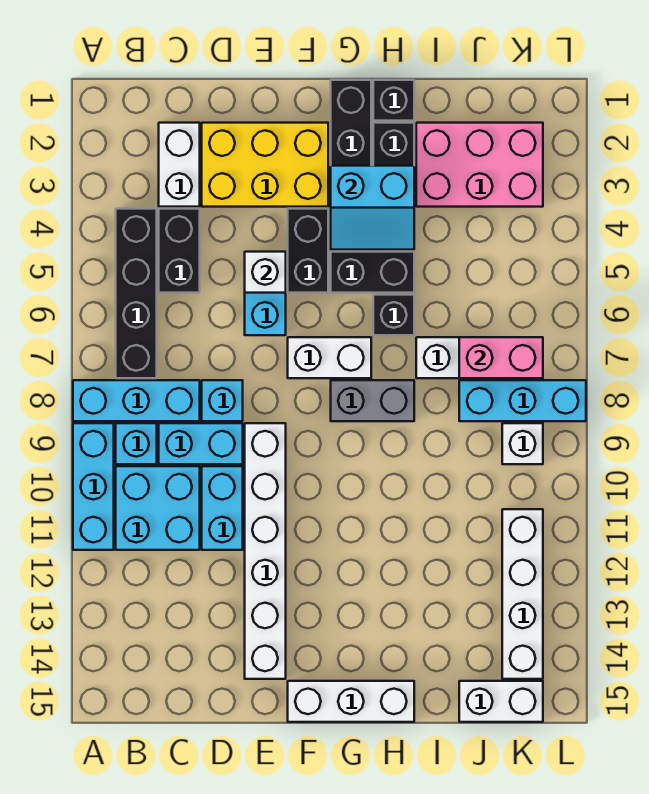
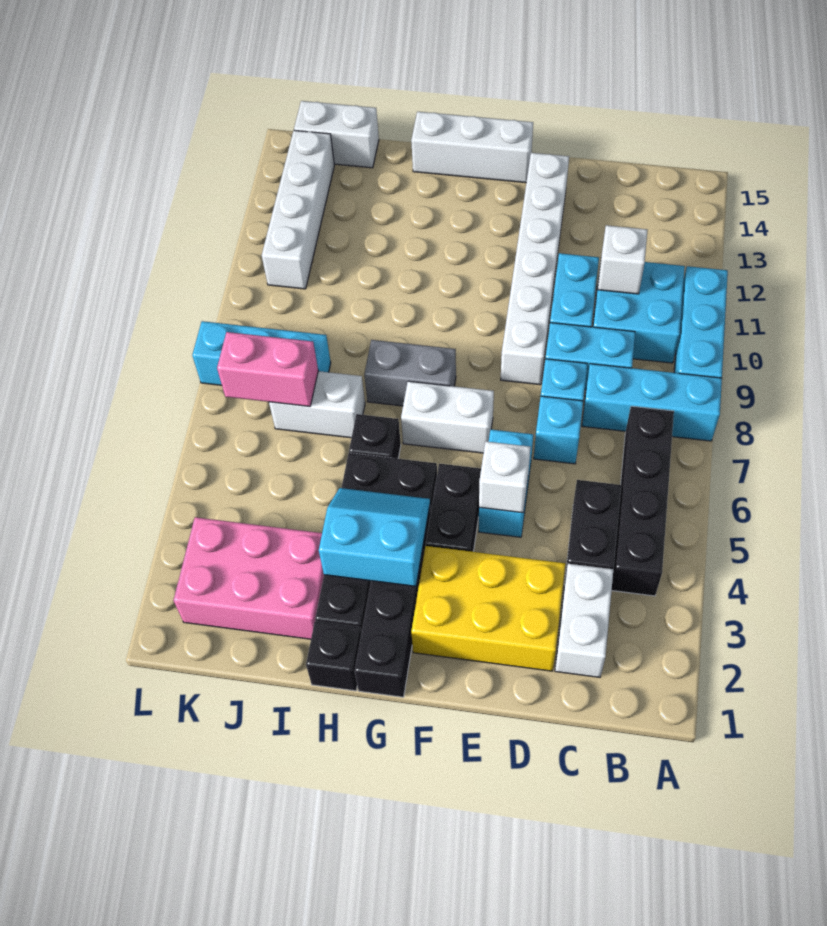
cyan brick B9 level 1 -> cyan brick D7 level 1
white brick K9 level 1 -> white brick C11 level 2

